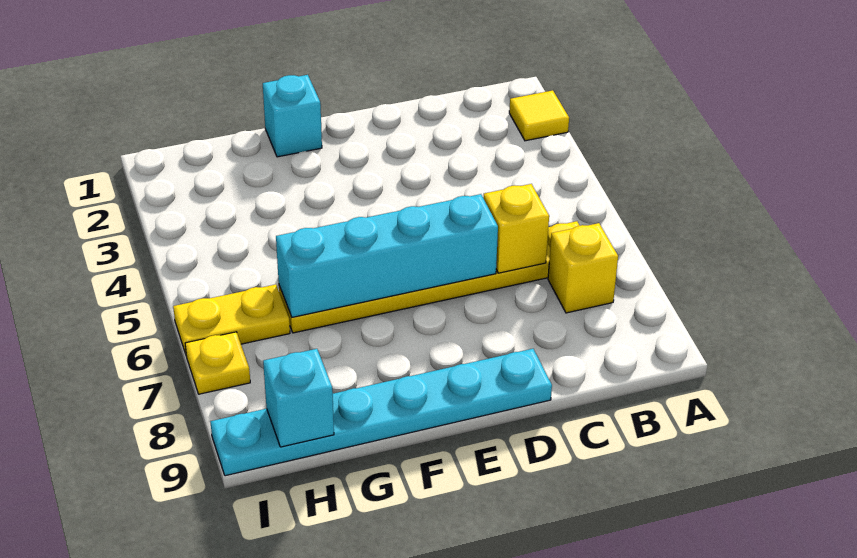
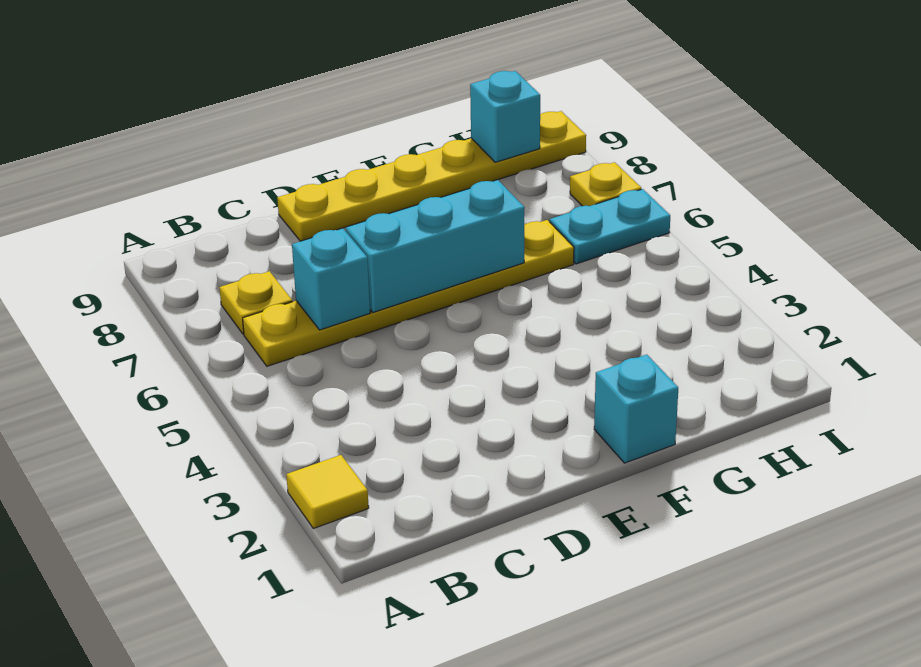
yellow brick B7 level 1 -> yellow plate B7 level 1
yellow brick C6 level 2 -> cyan brick C6 level 2
cyan brick D6:G6 level 2 -> cyan brick D6:F6 level 2
cyan plate D9:I9 level 1 -> yellow plate D9:I9 level 1
yellow plate H6:I6 level 1 -> cyan plate H6:I6 level 1

